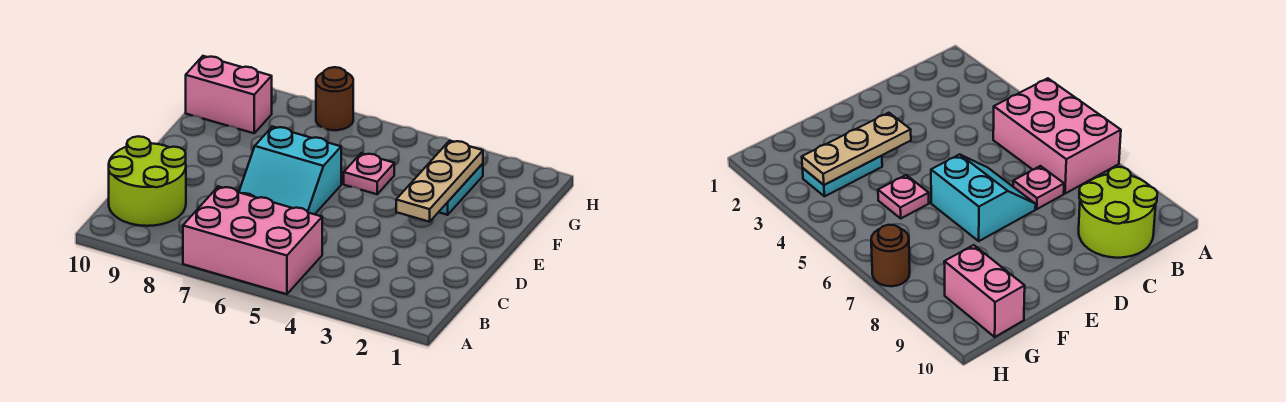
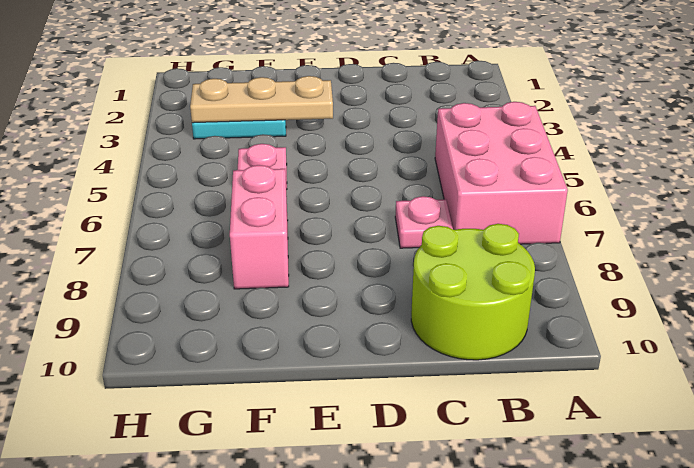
cyan slope D6:E7 level 1 top E -> none
pink brick G9:G10 level 1 -> pink brick F7:F8 level 1
brown round brick H7 level 1 -> none

